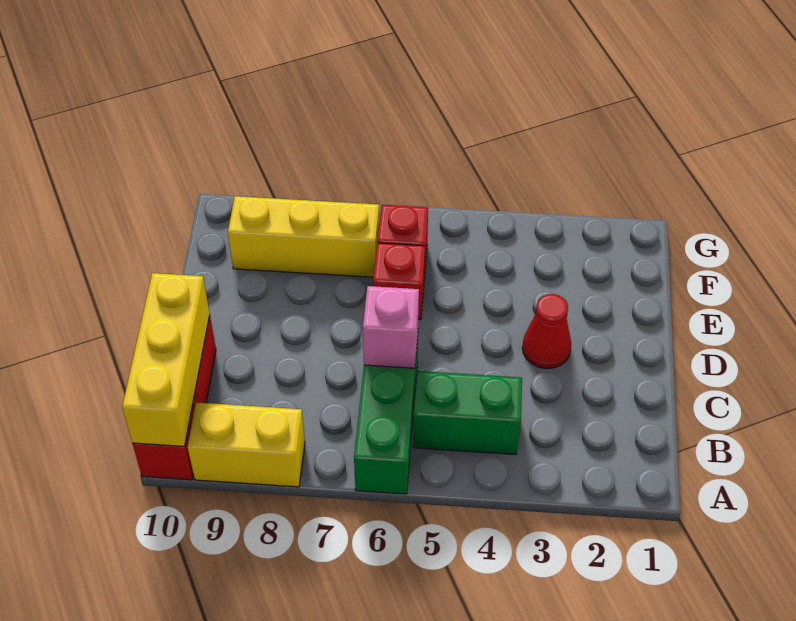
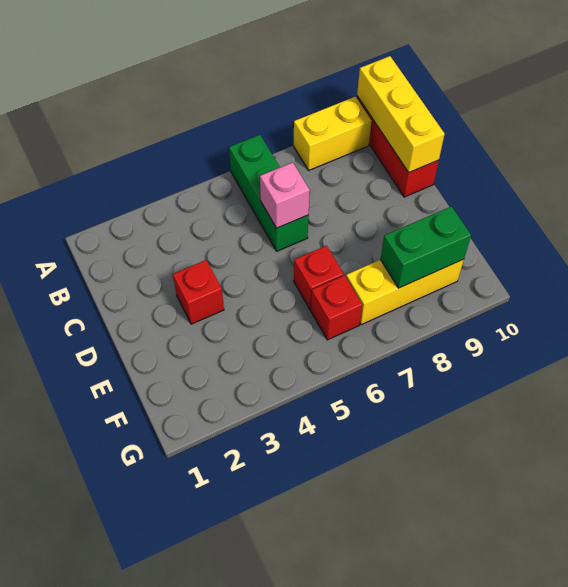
green brick B4:B5 level 1 -> green brick F8:F9 level 2
red cone D3 level 1 -> red brick D3 level 1

